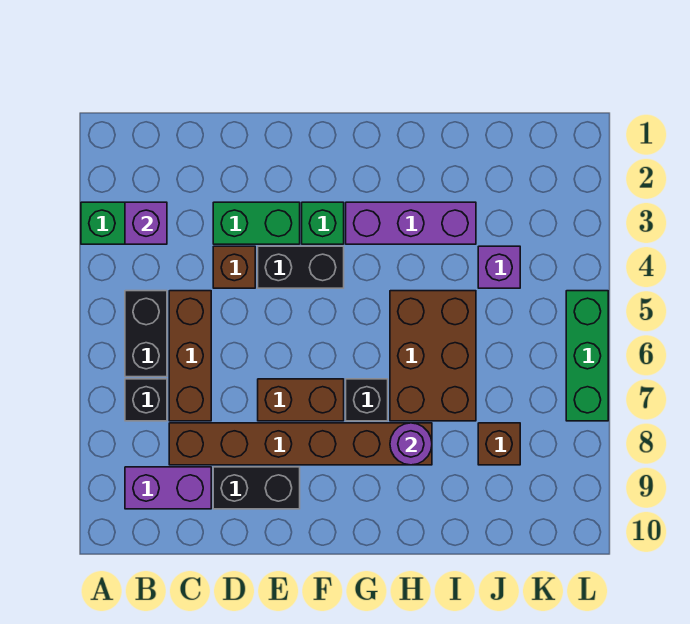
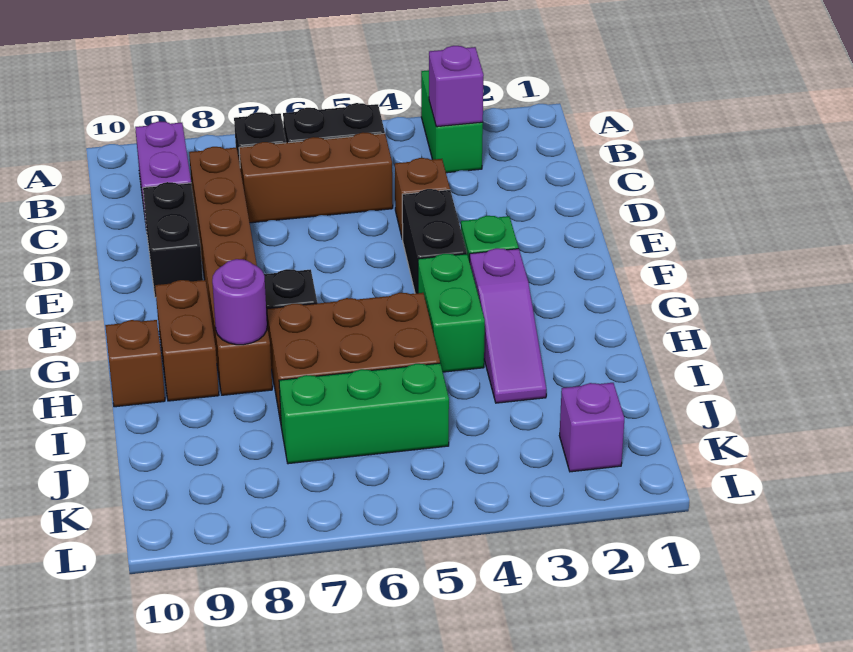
green brick D3:E3 level 1 -> green brick G4:H4 level 1
brown brick E7:F7 level 1 -> brown brick G9:H9 level 1
purple brick G3:I3 level 1 -> purple slope G3:I3 level 1 top G
purple brick J4 level 1 -> purple brick K2 level 1
brown brick J8 level 1 -> brown brick H10 level 1
green brick L5:L7 level 1 -> green brick J5:J7 level 1

